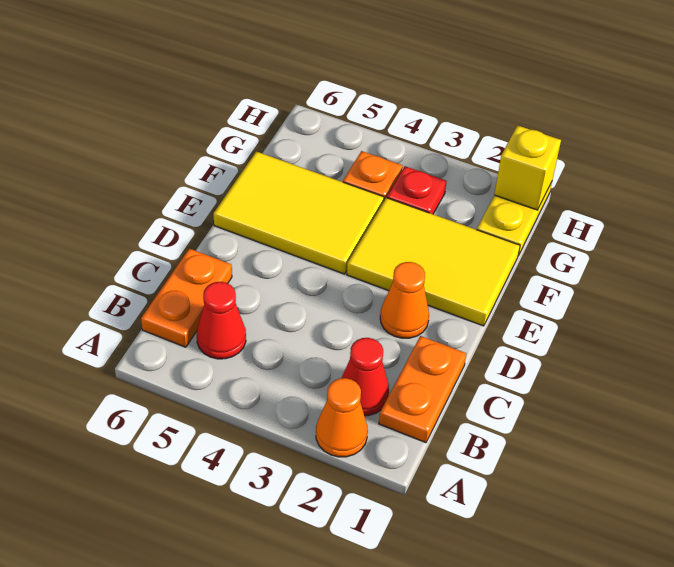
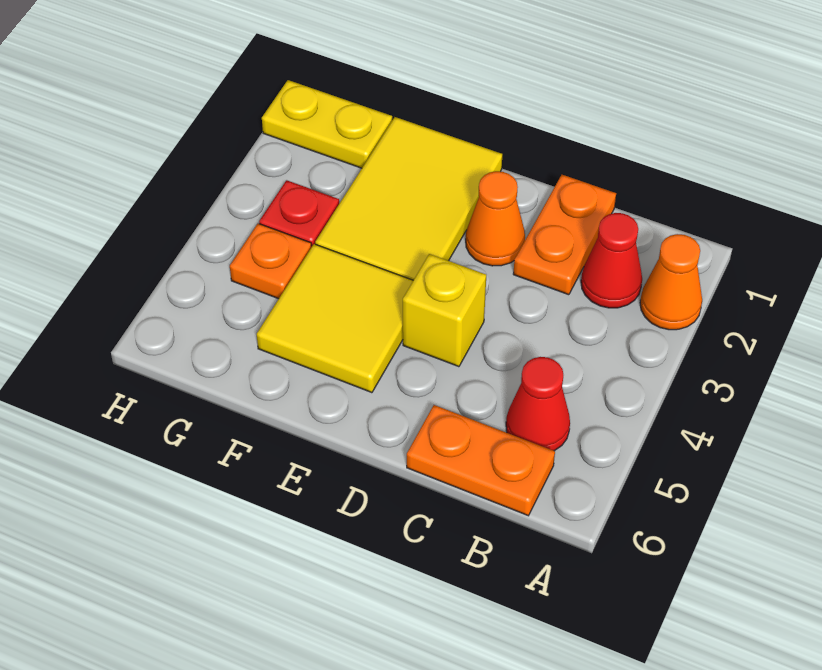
orange plate B1:C1 level 1 -> orange plate C1:C2 level 1
yellow tile E4:F6 level 1 -> yellow tile E4:F5 level 1
yellow brick H1 level 2 -> yellow brick D4 level 1

